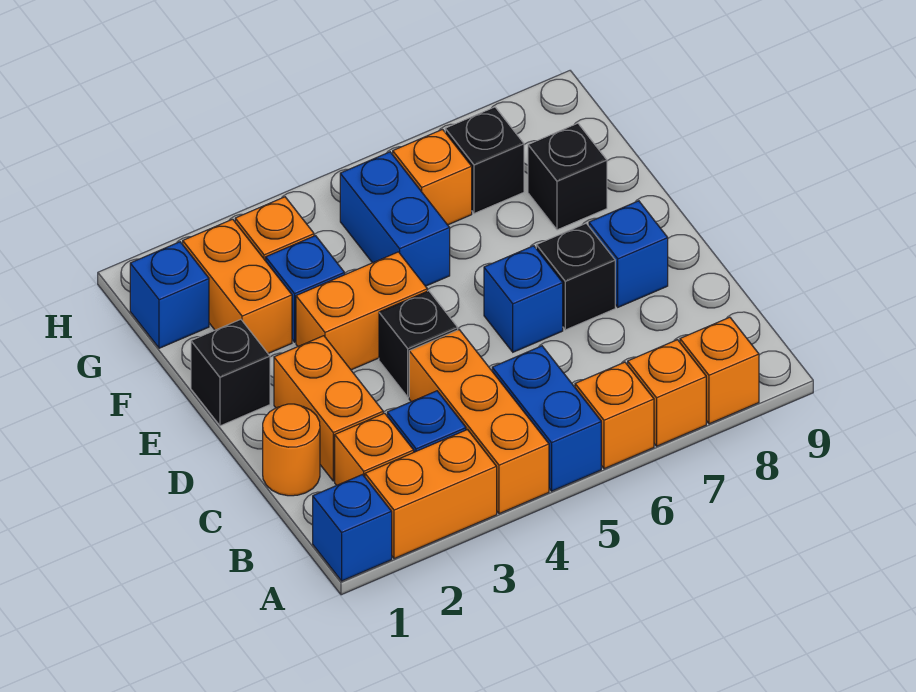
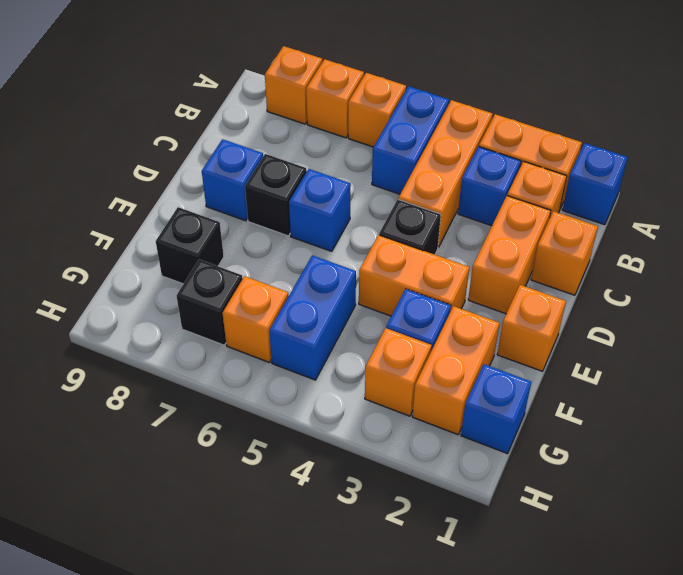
orange round brick C1 level 1 -> orange brick C1 level 1
black brick E1 level 1 -> orange brick E1 level 1

